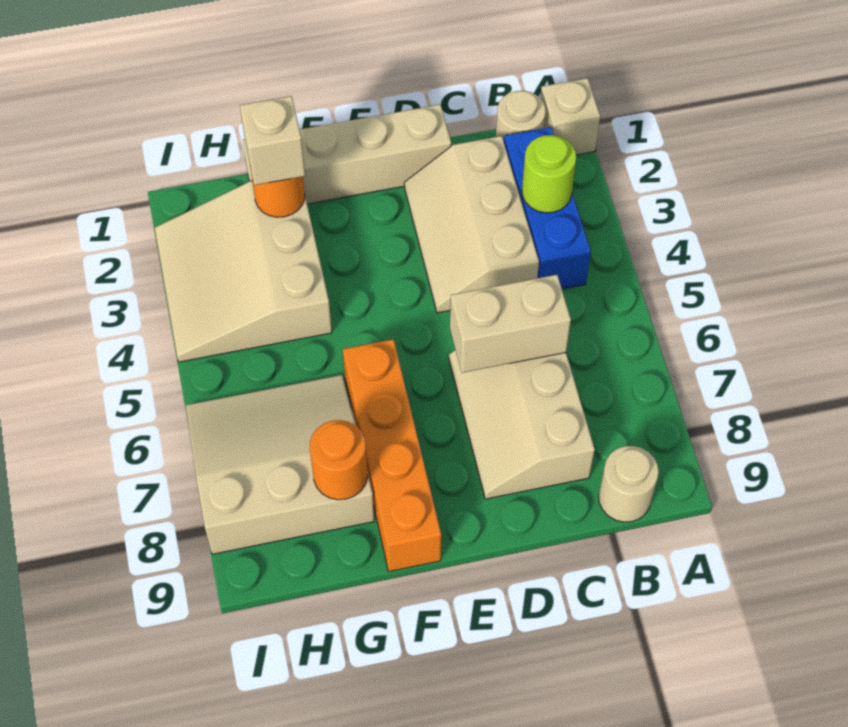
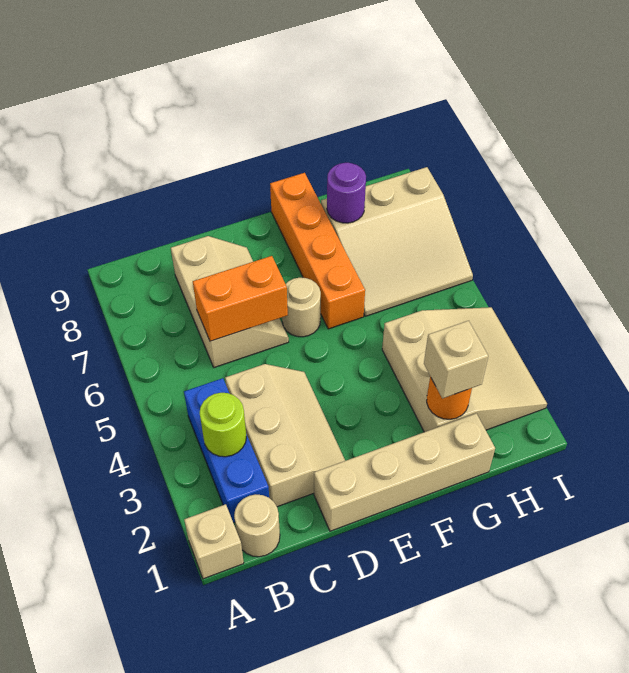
tan round brick B9 level 1 -> tan round brick E6 level 1
tan brick C6:D6 level 2 -> orange brick C6:D6 level 2
orange round brick G8 level 2 -> purple round brick G8 level 2

